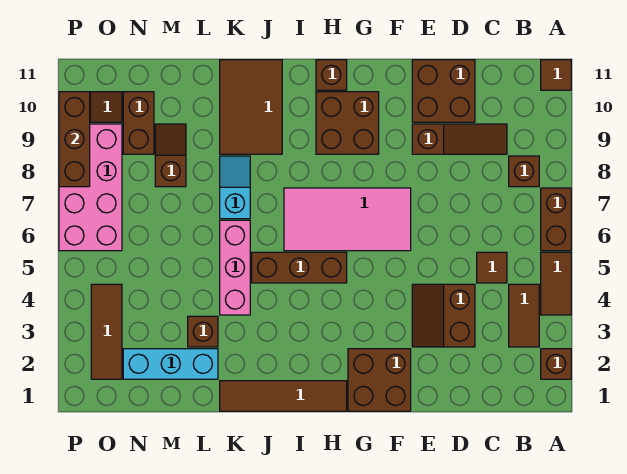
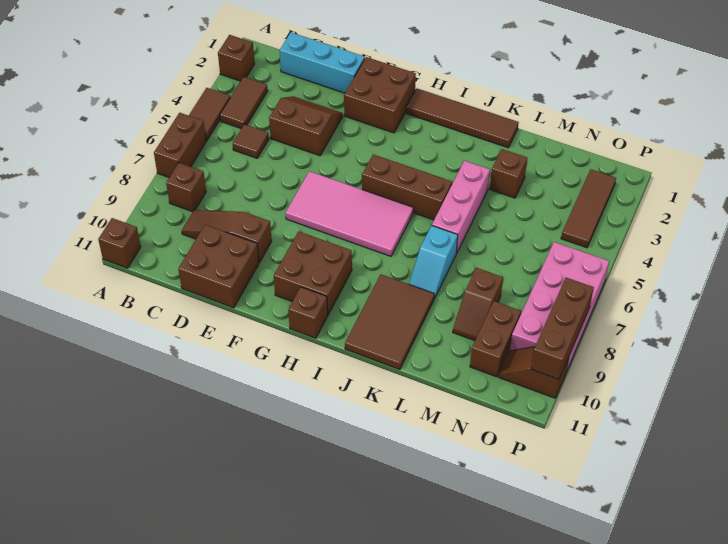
brown tile A11 level 1 -> brown brick A11 level 1
brown slope D3:E4 level 1 top D -> brown slope D3:E4 level 1 top 4
cyan brick L2:N2 level 1 -> cyan brick C1:E1 level 1

